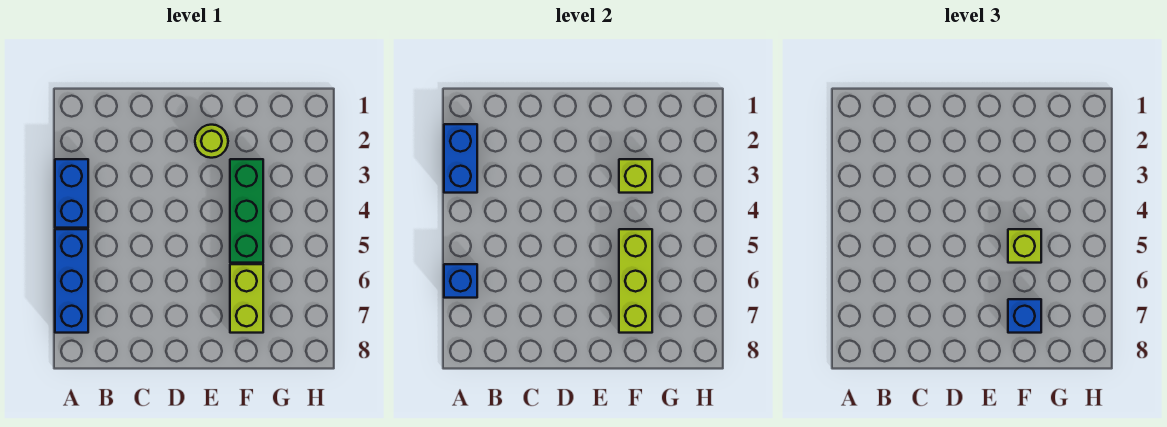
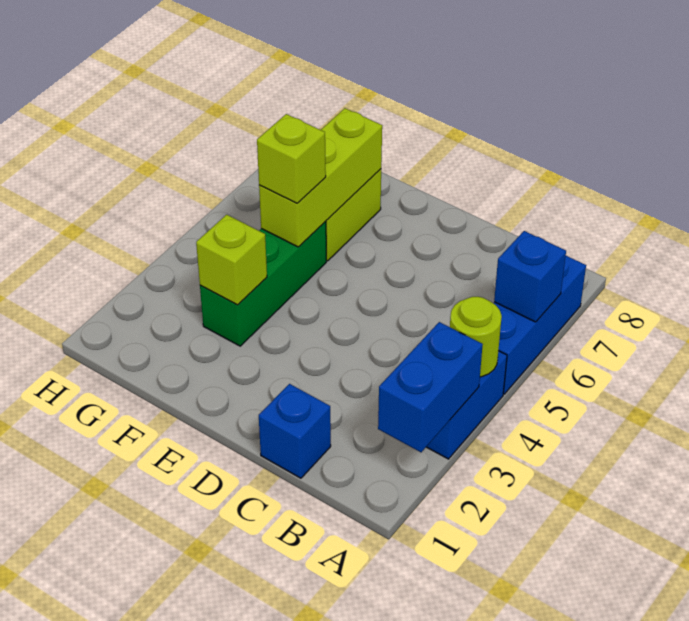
lime round brick E2 level 1 -> lime round brick A4 level 2
blue brick F7 level 3 -> blue brick C1 level 1

